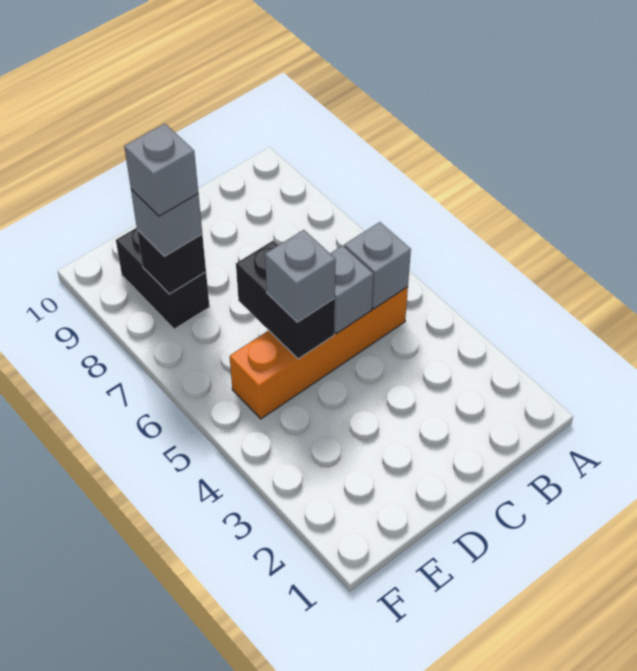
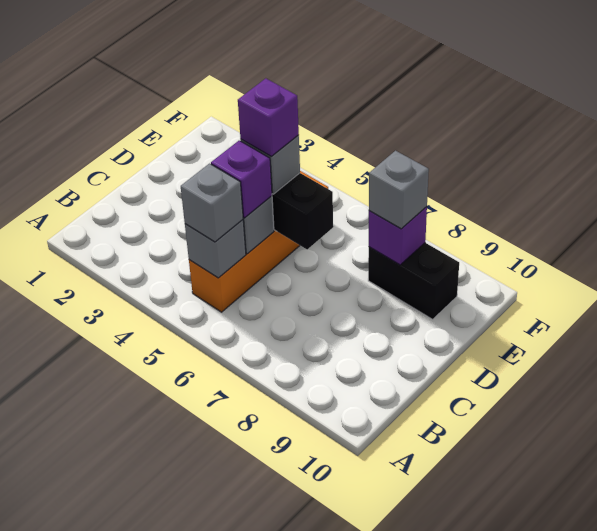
none -> purple brick C5 level 3
none -> purple brick D5 level 4
black brick E8 level 2 -> purple brick E8 level 2
grey brick E8 level 4 -> grey brick B5 level 3

